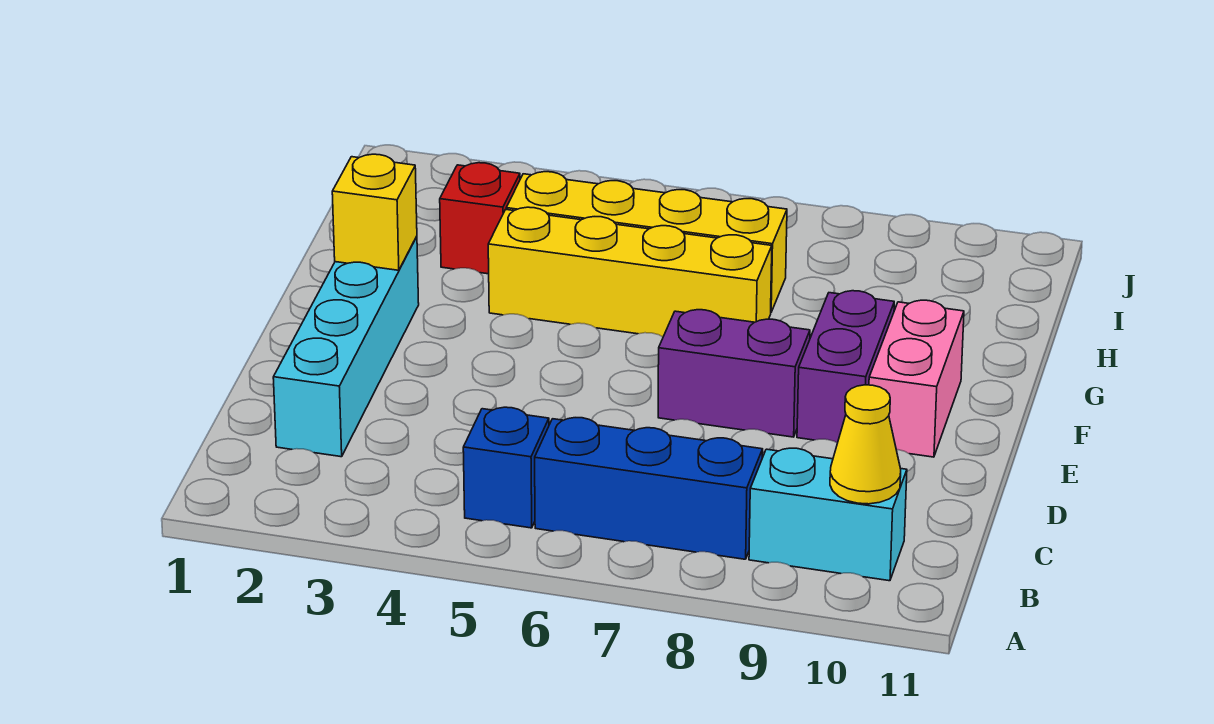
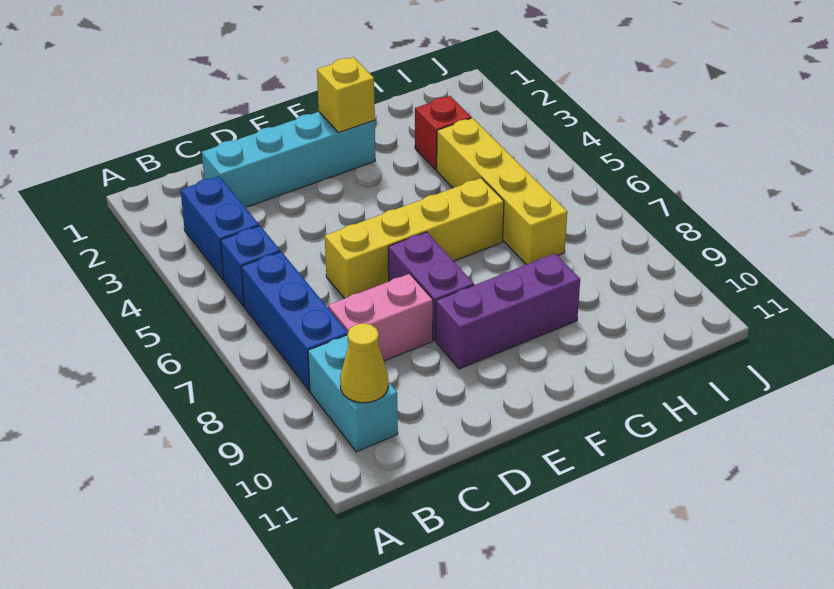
none -> blue brick B3:B4 level 1
purple brick E9:F9 level 1 -> purple brick E9:G9 level 1
pink brick E10:F10 level 1 -> pink brick C8:D8 level 1
yellow brick G4:G7 level 1 -> yellow brick D6:G6 level 1

